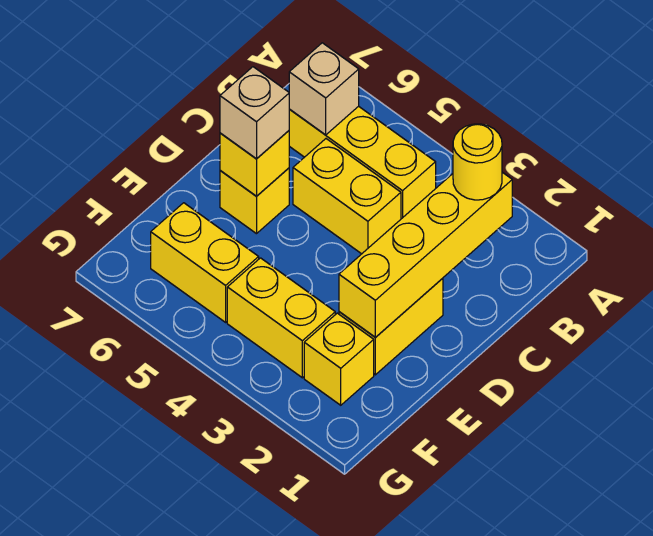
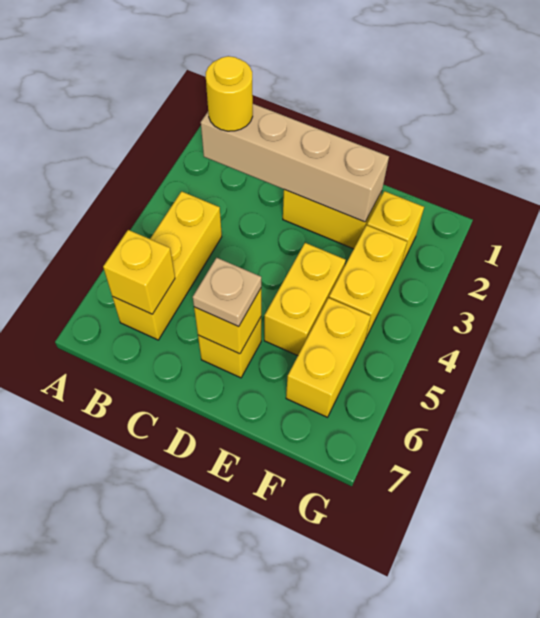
yellow brick B2:E2 level 2 -> tan brick B2:E2 level 2
tan brick B6 level 2 -> yellow brick B6 level 2
yellow brick C4:C5 level 1 -> yellow brick E4:E5 level 1
tan brick D6 level 3 -> tan plate D6 level 3

